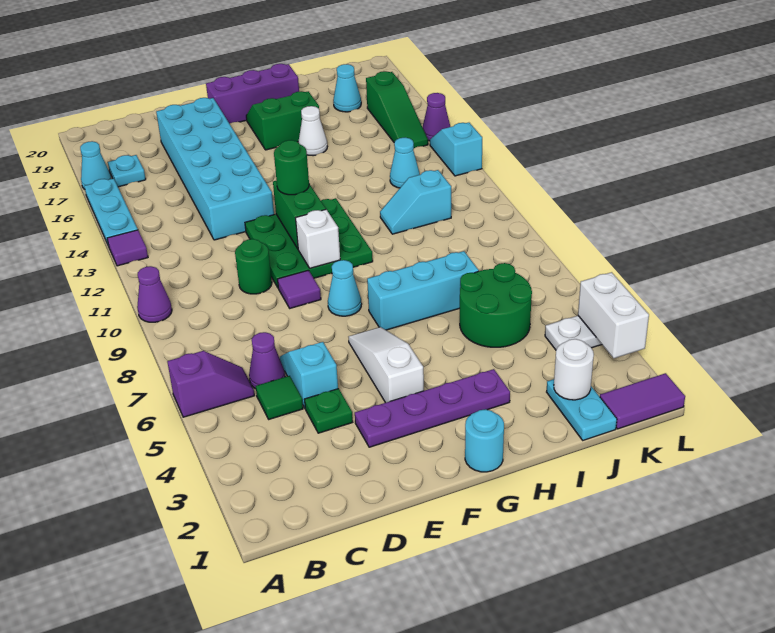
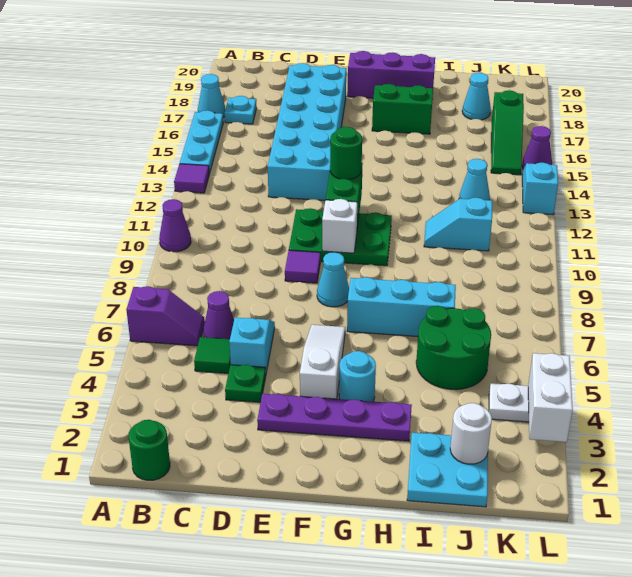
green round brick D10 level 1 -> green round brick B1 level 1
green plate E10:G12 level 1 -> green plate E10:G11 level 1
cyan round brick G1 level 1 -> cyan round brick G4 level 1
white cone H16 level 1 -> none
cyan plate J1:J2 level 1 -> cyan plate I1:J2 level 1
purple tile K1:L1 level 1 -> none

